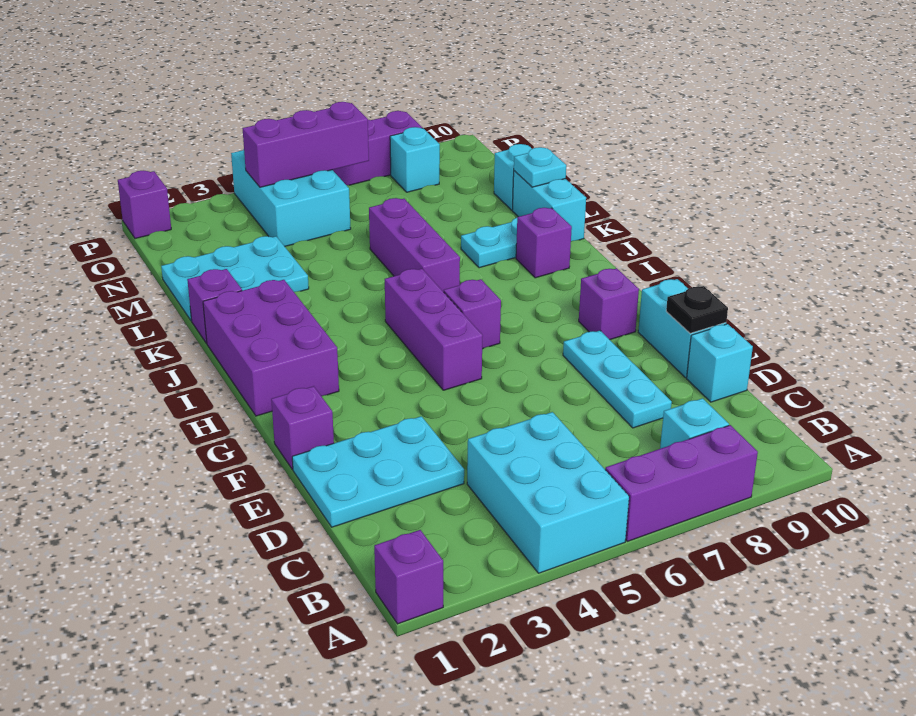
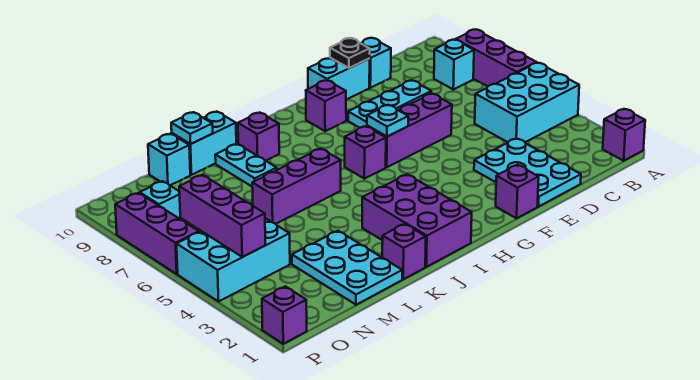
purple brick G5:I5 level 1 -> purple brick E6:G6 level 1
none -> cyan plate G6 level 2
purple brick H1:J2 level 1 -> purple brick I1:J3 level 1

